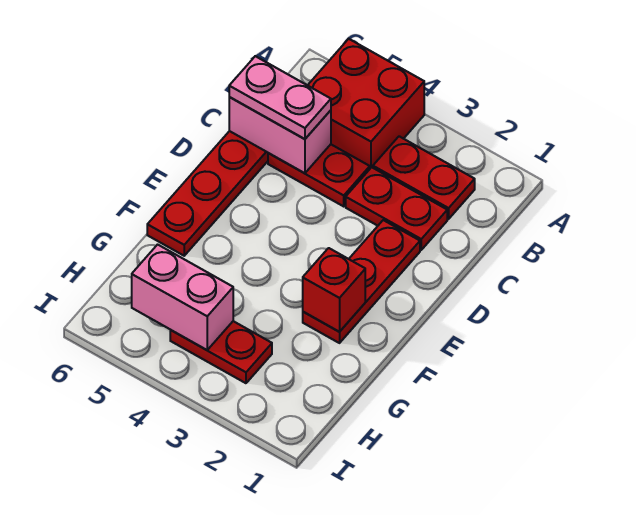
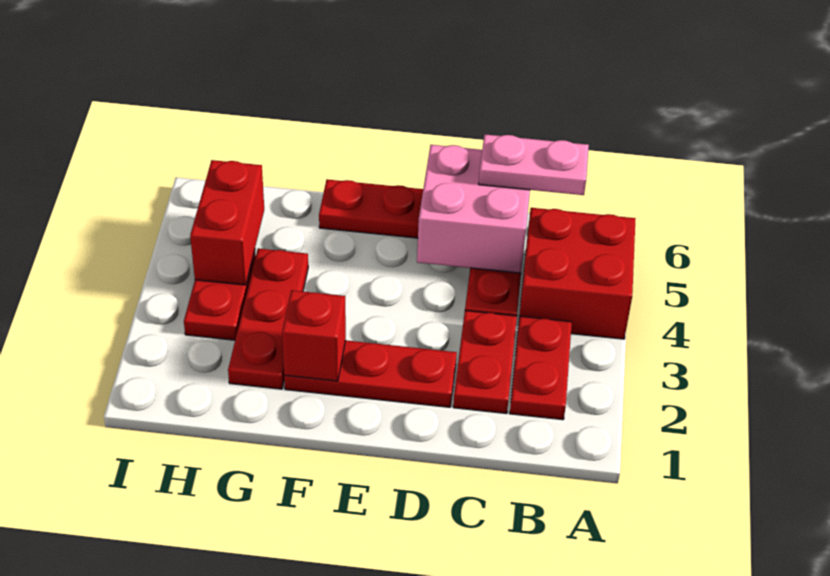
pink brick C5:C6 level 2 -> pink brick C5:D6 level 2
pink plate C5:C6 level 3 -> pink plate B6:C6 level 3
none -> red plate G2:G4 level 1
pink brick H4:H5 level 2 -> red brick H4:H5 level 2

